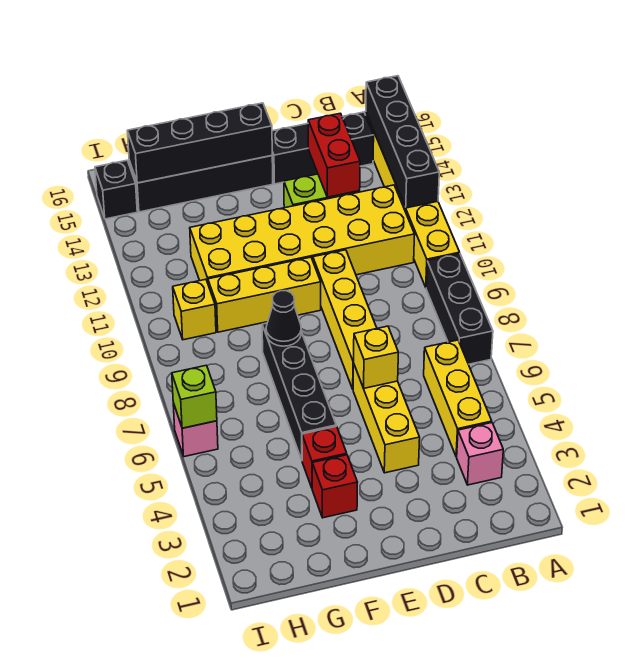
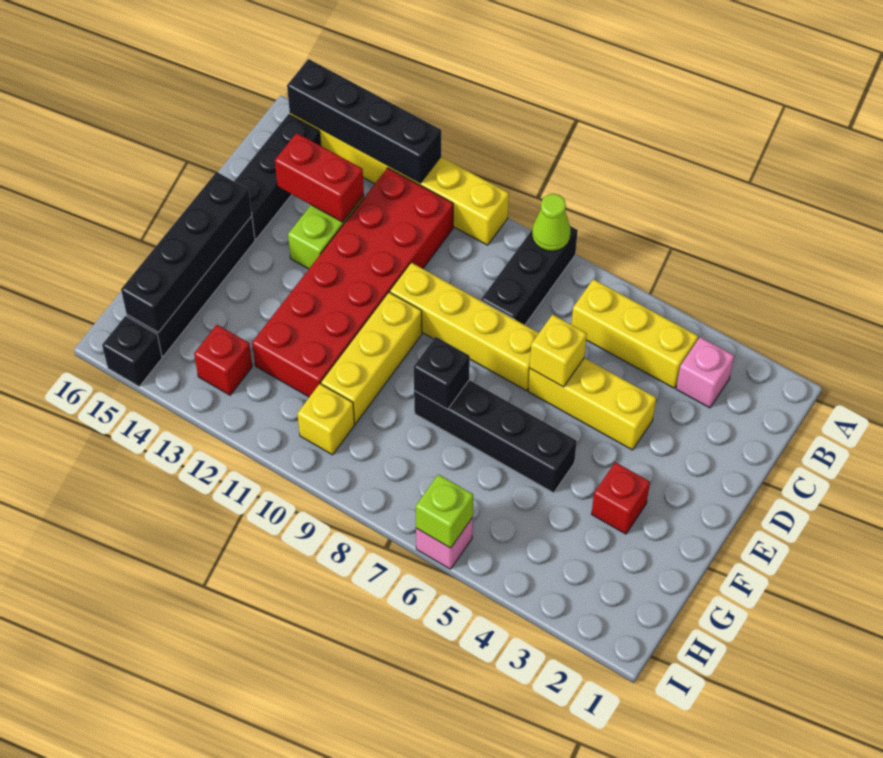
black brick A7:A9 level 1 -> black brick A8:C8 level 1
none -> lime cone A8 level 2
yellow brick B11:G12 level 1 -> red brick B11:G12 level 1
red brick F4 level 1 -> red brick H13 level 1
black cone F8 level 2 -> black brick F8 level 2

